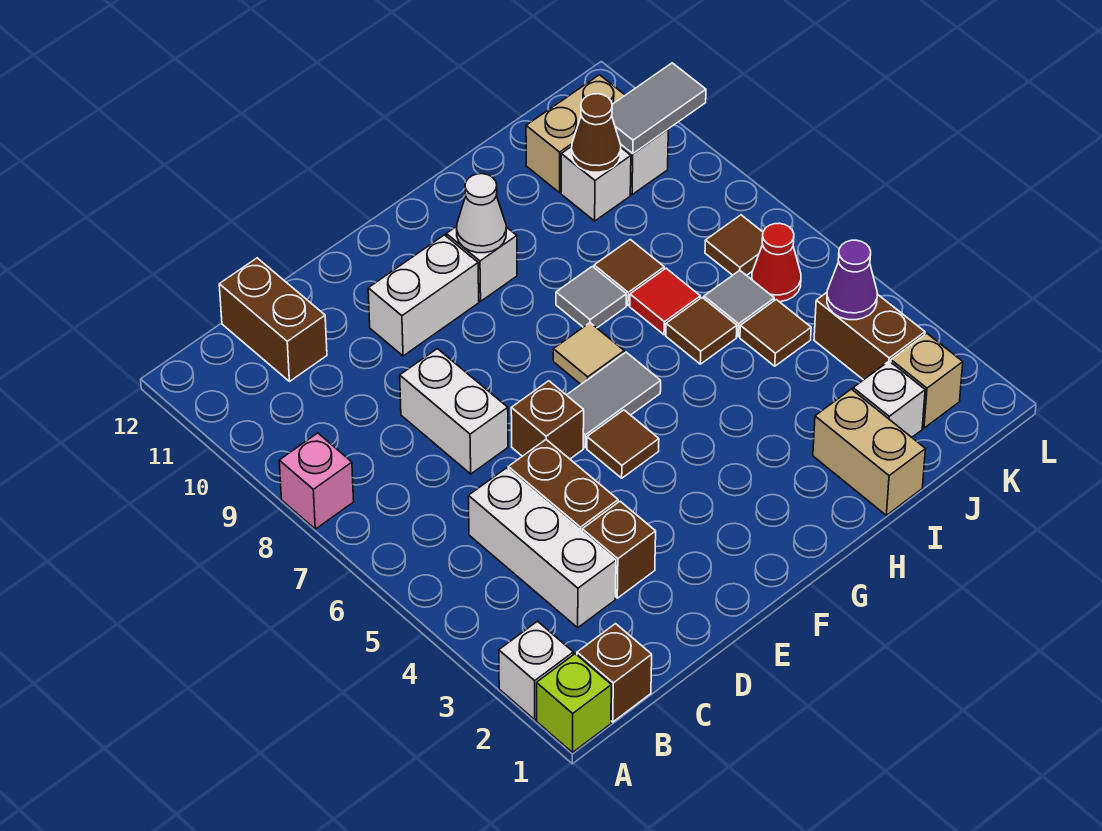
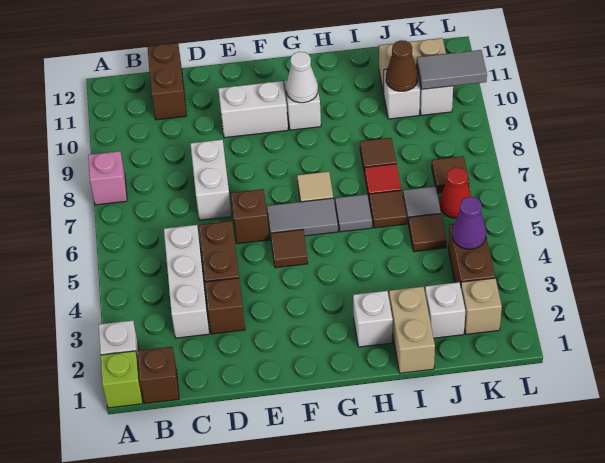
none -> white brick H2 level 1
grey tile H8 level 1 -> grey tile H6 level 1

